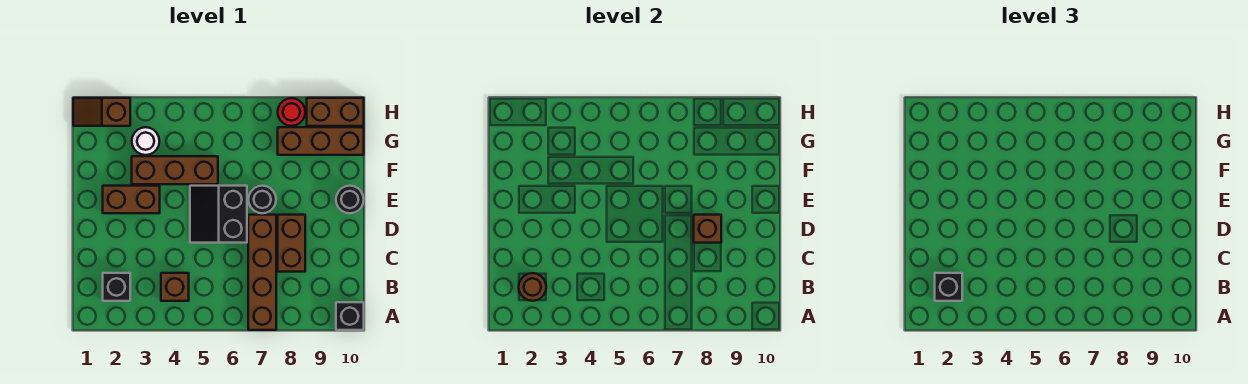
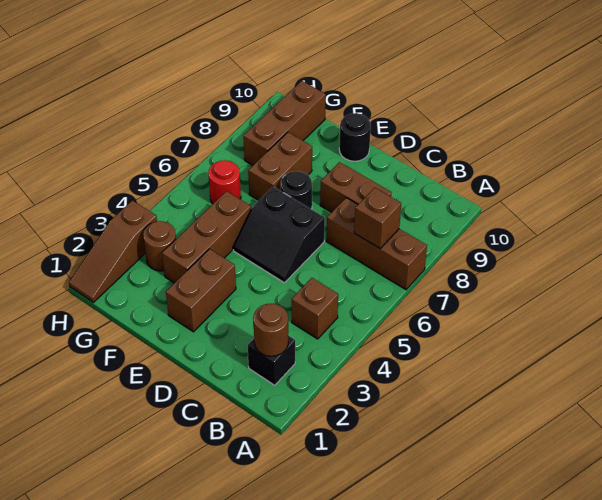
brown brick A7:D7 level 1 -> brown brick A7:C7 level 1
black brick A10 level 1 -> none
black brick B2 level 3 -> none
brown brick D8 level 2 -> brown brick B7 level 2
white round brick G3 level 1 -> brown round brick G3 level 1
brown slope H1:H2 level 1 top 2 -> brown slope H1:H3 level 1 top 3
red round brick H8 level 1 -> red round brick G6 level 1
brown brick H9:H10 level 1 -> brown brick F7:F8 level 1

